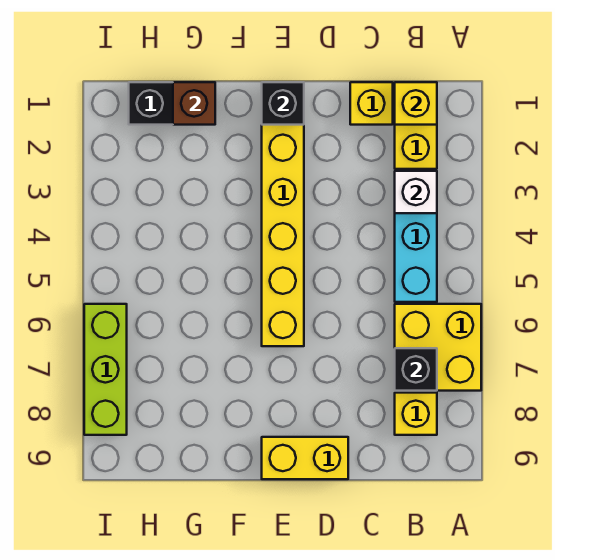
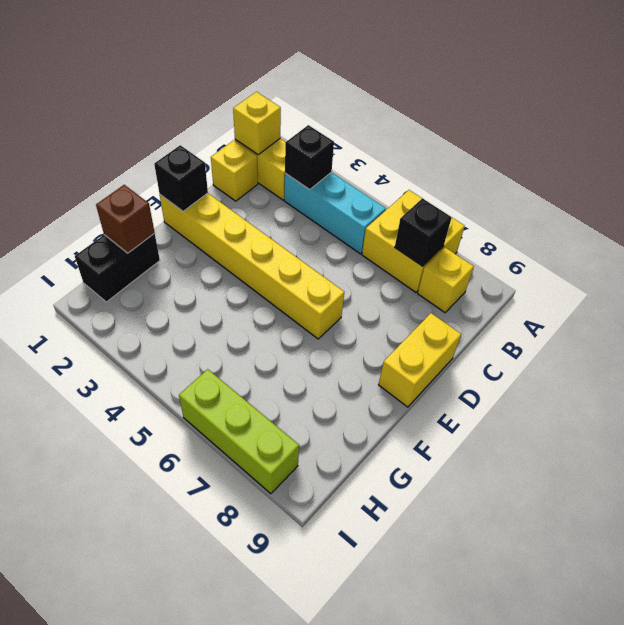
white brick B3 level 2 -> black brick B3 level 2

